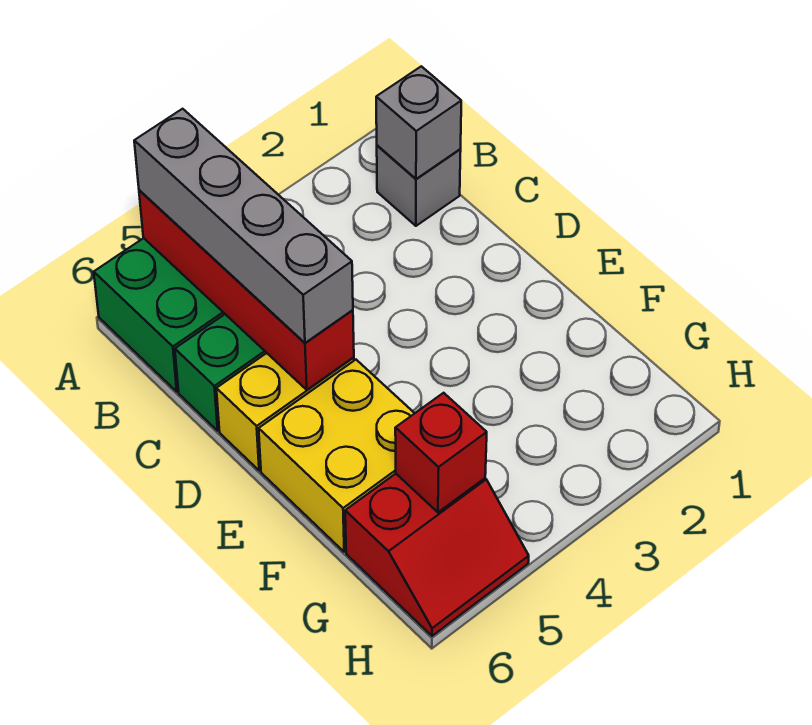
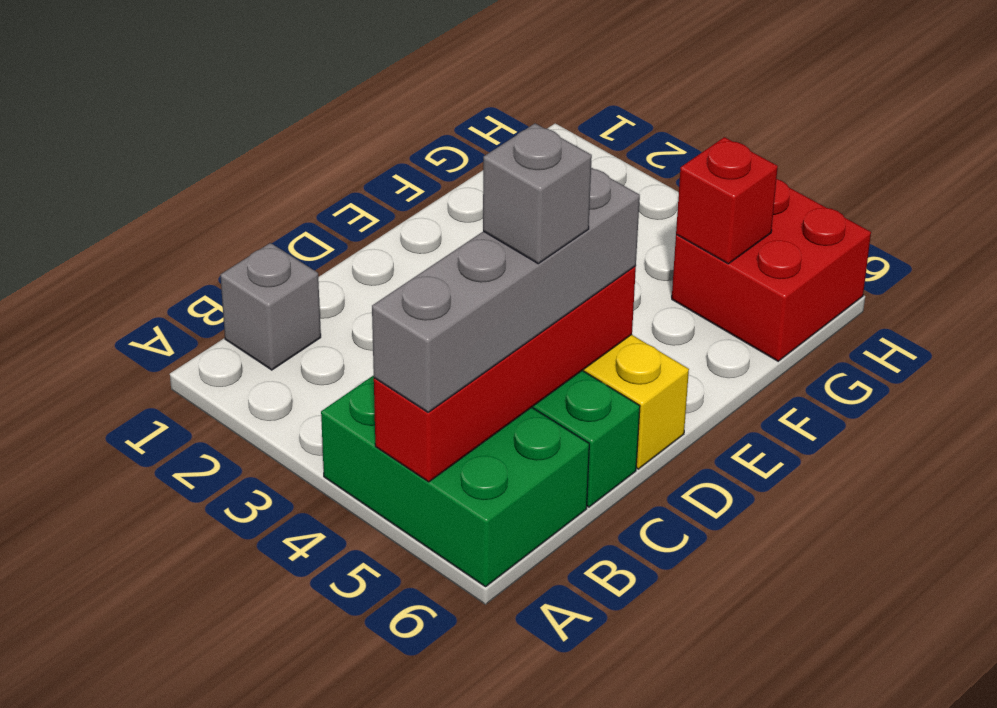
grey brick B1 level 2 -> grey brick C5 level 4
yellow brick E5:F6 level 1 -> none
red slope G5:H6 level 1 top G -> red brick G5:H6 level 1

